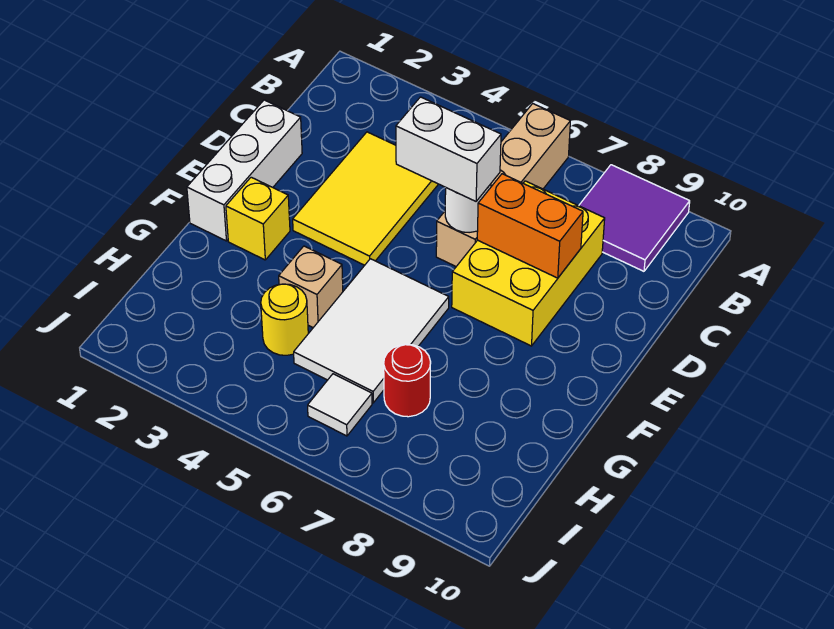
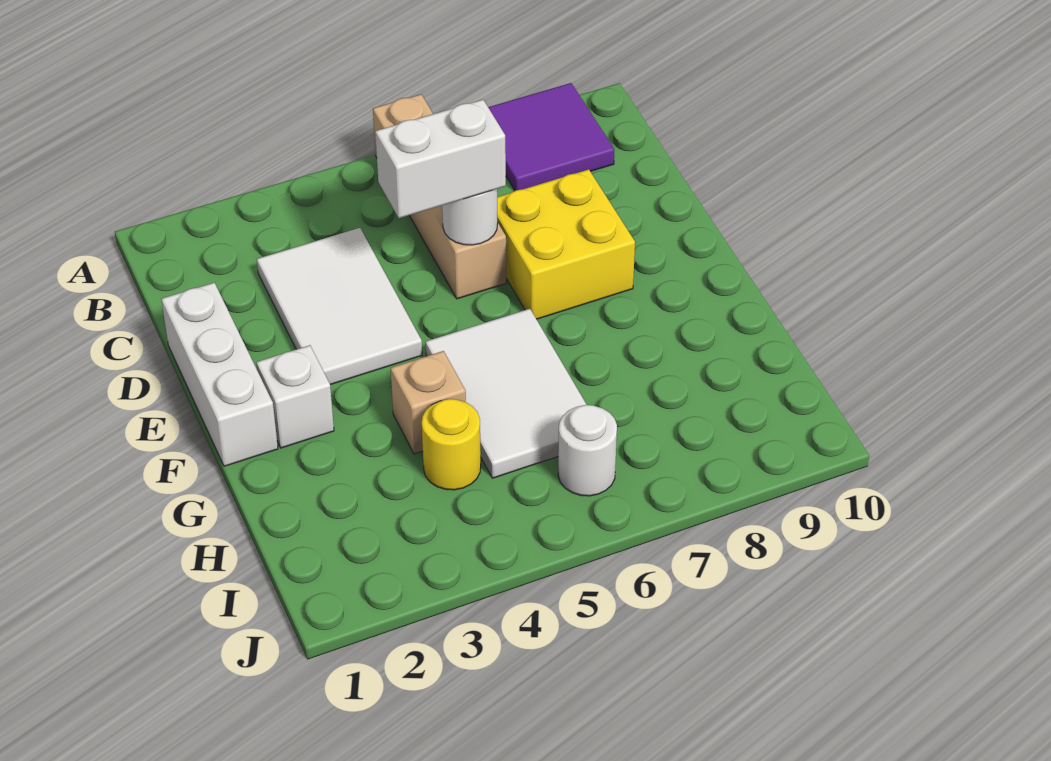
yellow tile C3:E4 level 1 -> white tile C3:E4 level 1
yellow brick C7:E8 level 1 -> yellow brick D7:E8 level 1
orange brick D7:D8 level 2 -> none
yellow brick F2 level 1 -> white brick F2 level 1
red round brick H7 level 1 -> none
white tile I6 level 1 -> white round brick I6 level 1

